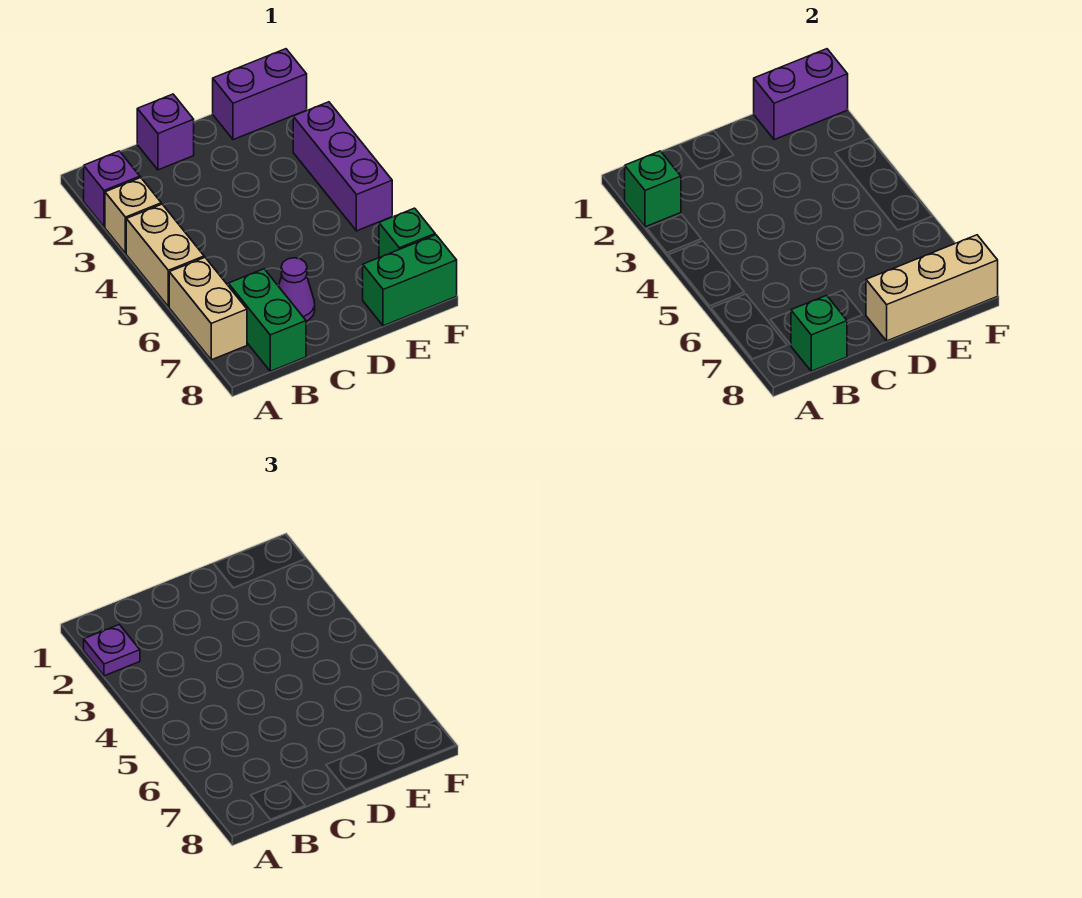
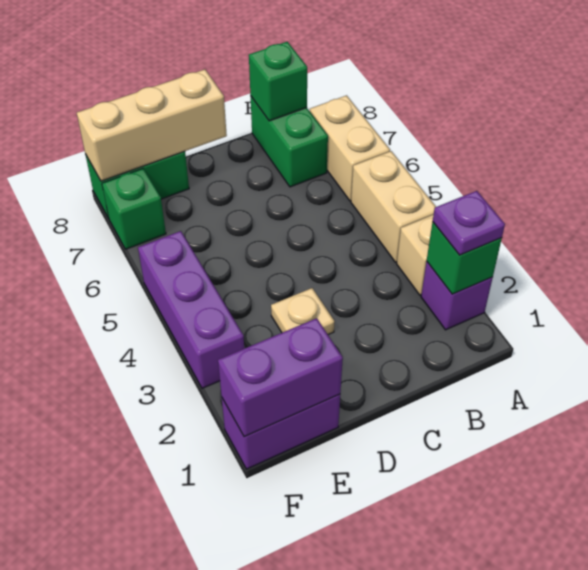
purple brick C1 level 1 -> none
purple cone C7 level 1 -> none
none -> tan plate D3 level 1

